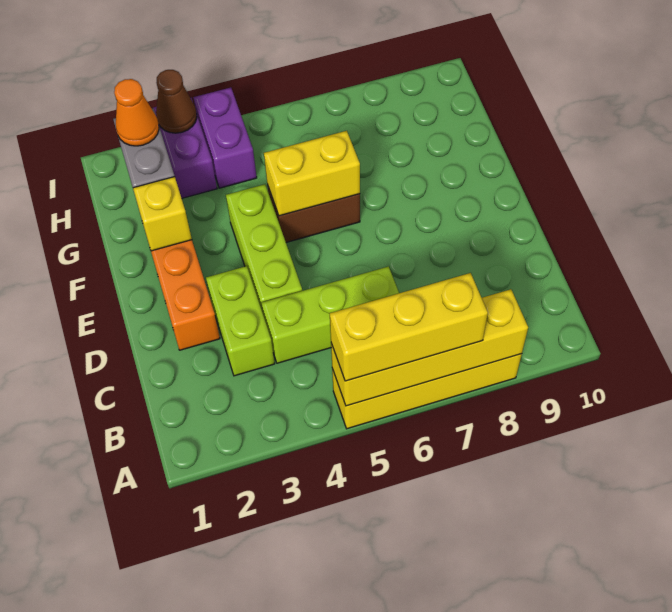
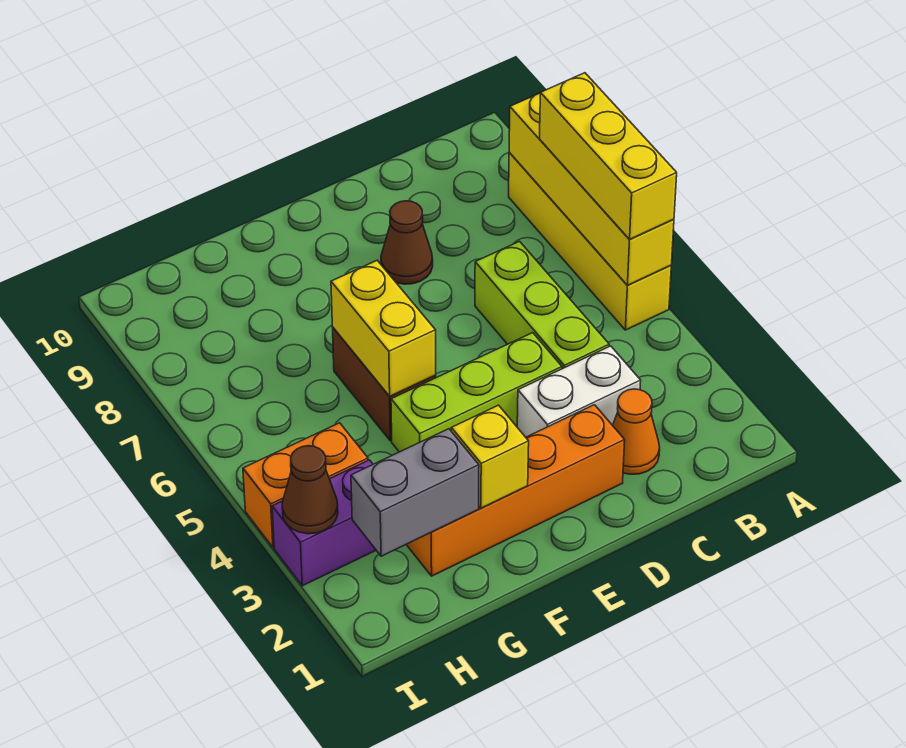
lime brick C3:D3 level 1 -> white brick C3:D3 level 1
none -> brown cone D8 level 1
orange cone H2 level 3 -> orange cone C2 level 1
purple brick H4:I4 level 1 -> orange brick H4:I4 level 1

